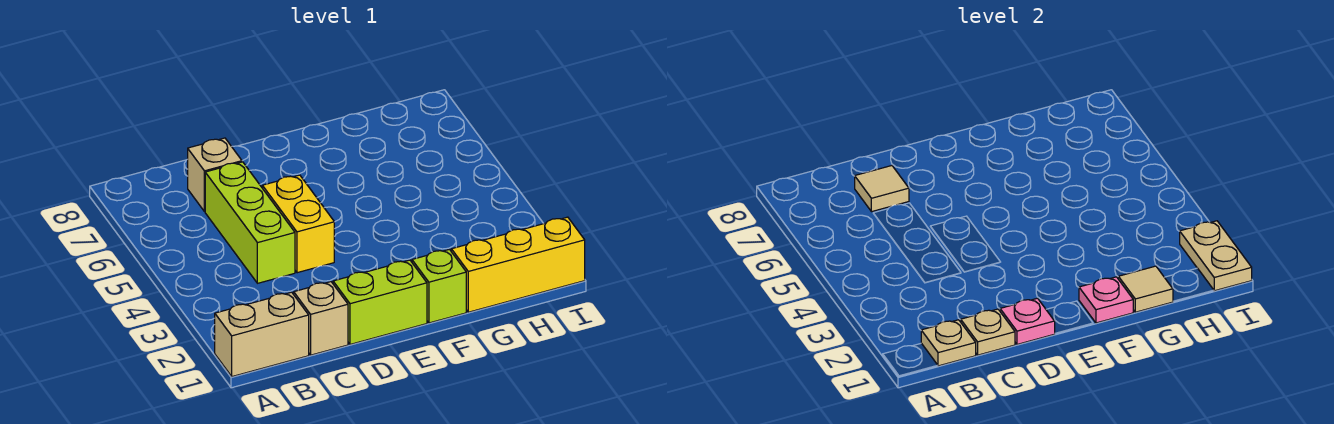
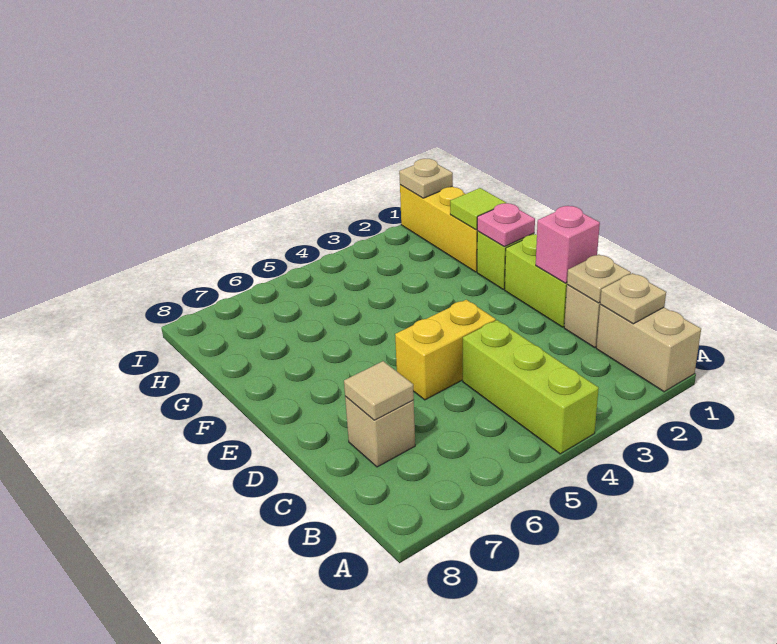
lime brick C4:C6 level 1 -> lime brick A4:C4 level 1
pink plate D1 level 2 -> pink brick D1 level 2
tan tile G1 level 2 -> lime tile G1 level 2
tan plate I1:I2 level 2 -> tan plate I1 level 2

